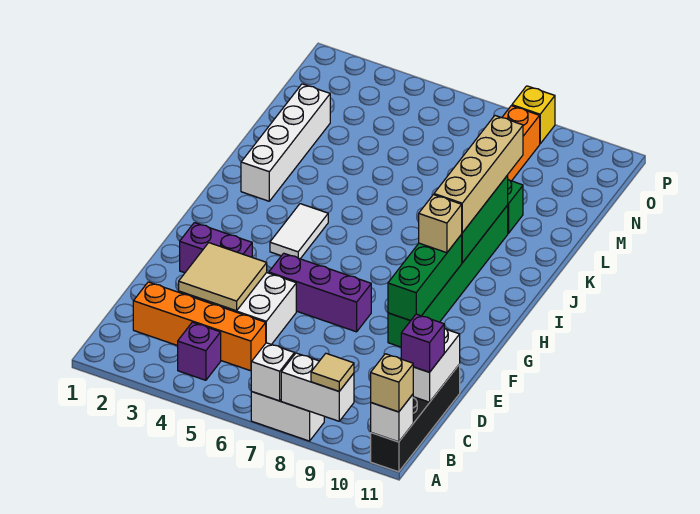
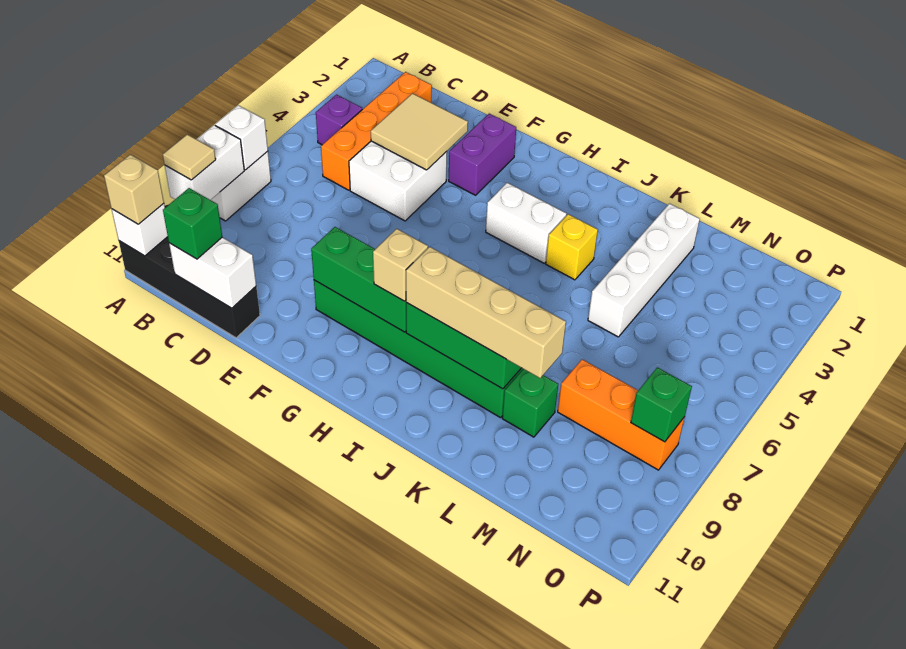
purple brick C11 level 3 -> green brick C11 level 3
purple brick F5:F7 level 1 -> none
white tile H4:I4 level 1 -> white brick H4:I4 level 1
white brick J2:M2 level 1 -> white brick L2:L5 level 1
none -> green brick O8 level 2
yellow brick P8 level 1 -> yellow brick J4 level 1

